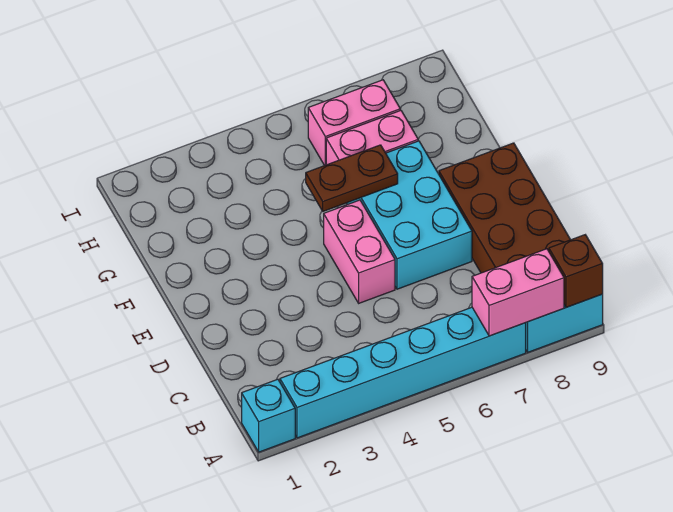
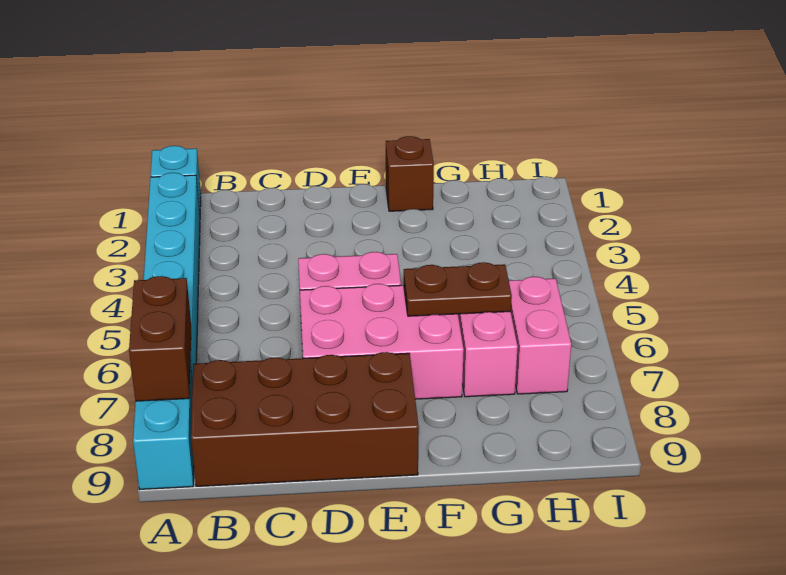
pink brick A7:A8 level 2 -> brown brick A7:A8 level 2
brown brick A9 level 2 -> brown brick F1 level 1
cyan brick D6:F7 level 1 -> pink brick D6:F7 level 1
brown plate F5:F6 level 2 -> brown plate F6:G6 level 2

